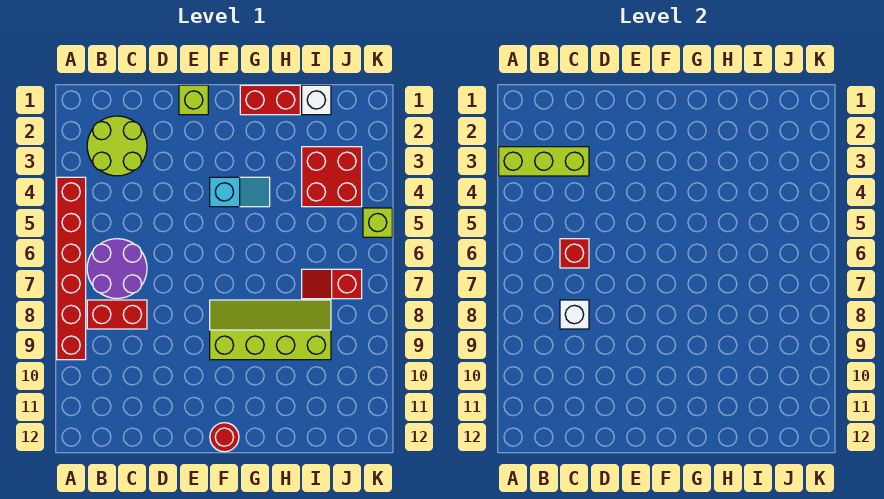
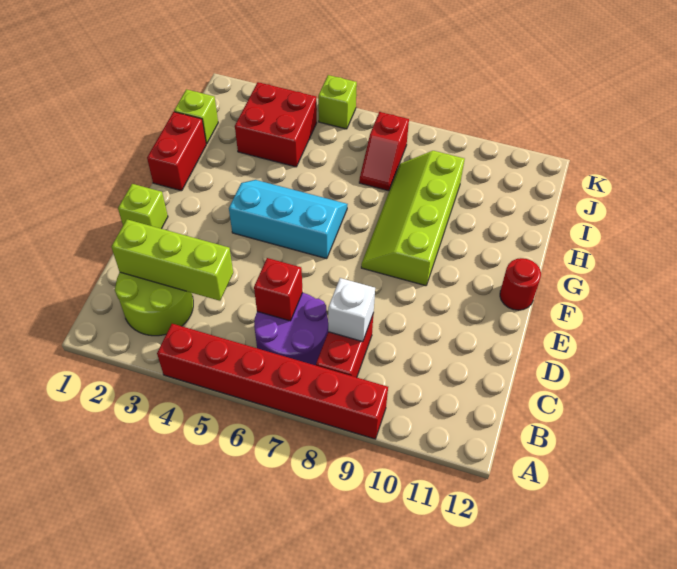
lime brick A3:C3 level 2 -> lime brick C2:C4 level 2
cyan slope F4:G4 level 1 top F -> cyan slope F4:G6 level 1 top F
white brick I1 level 1 -> lime brick I1 level 1

